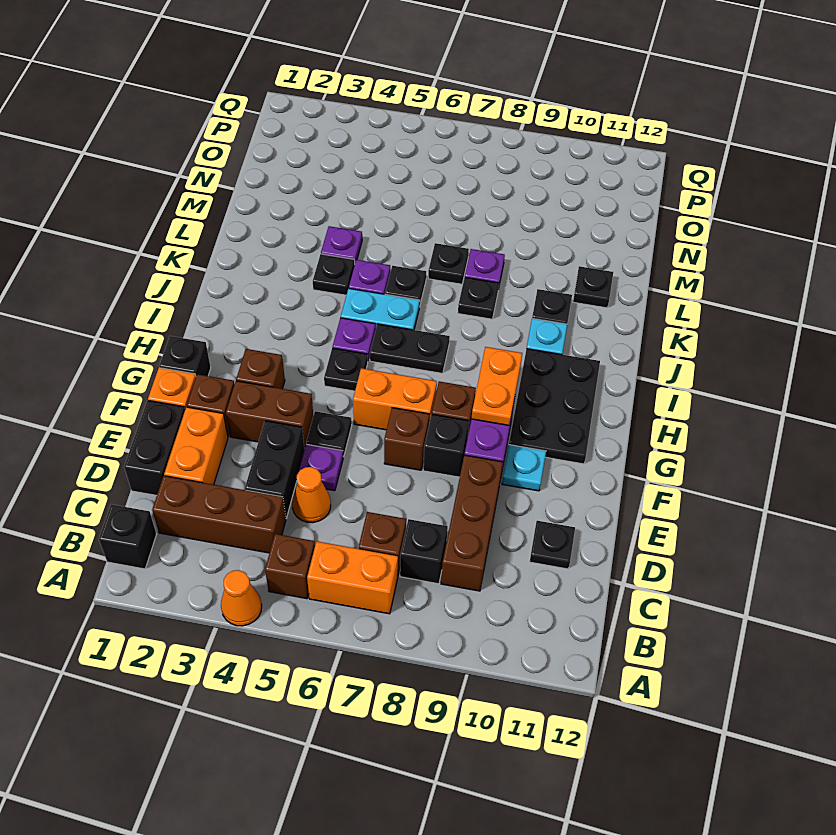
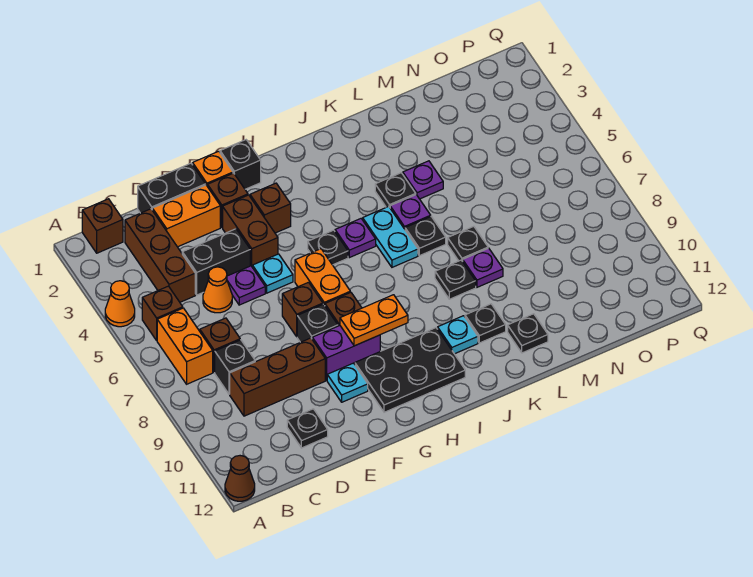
none -> brown cone A12 level 1
black brick B1 level 1 -> brown brick B1 level 1
black plate F5 level 1 -> cyan plate F5 level 1
black plate I6:I7 level 1 -> none

